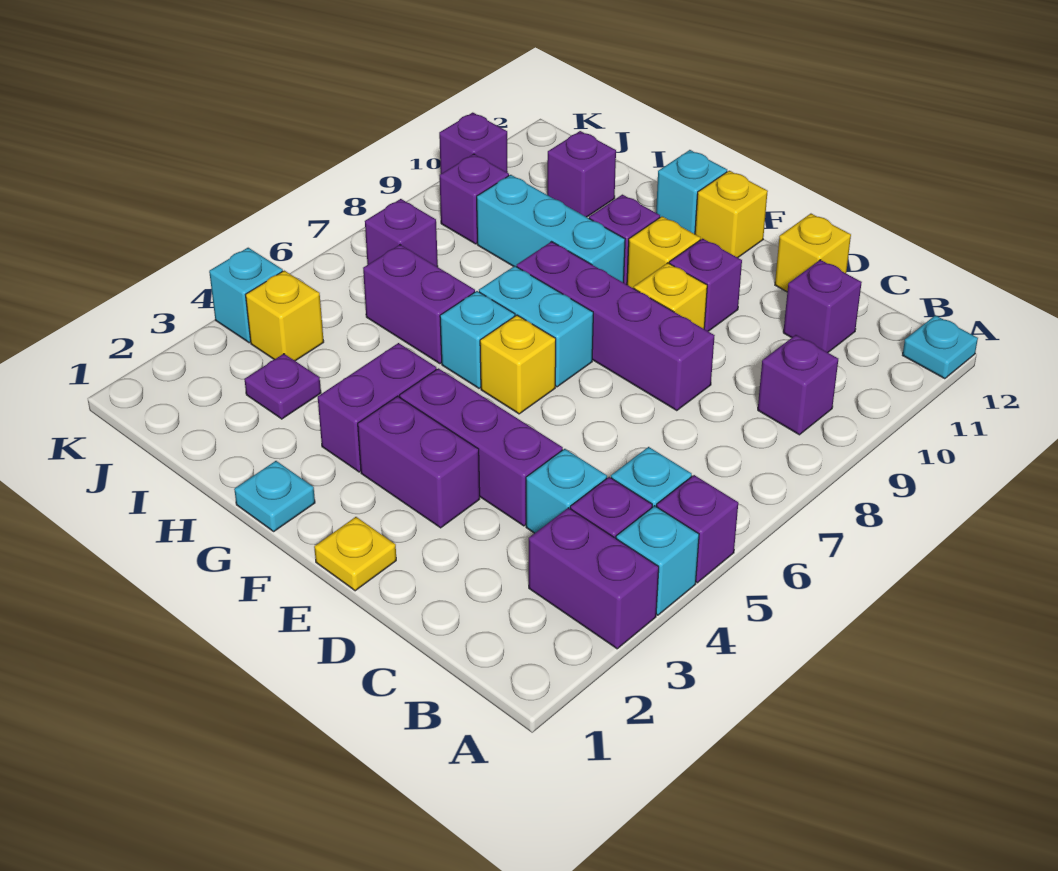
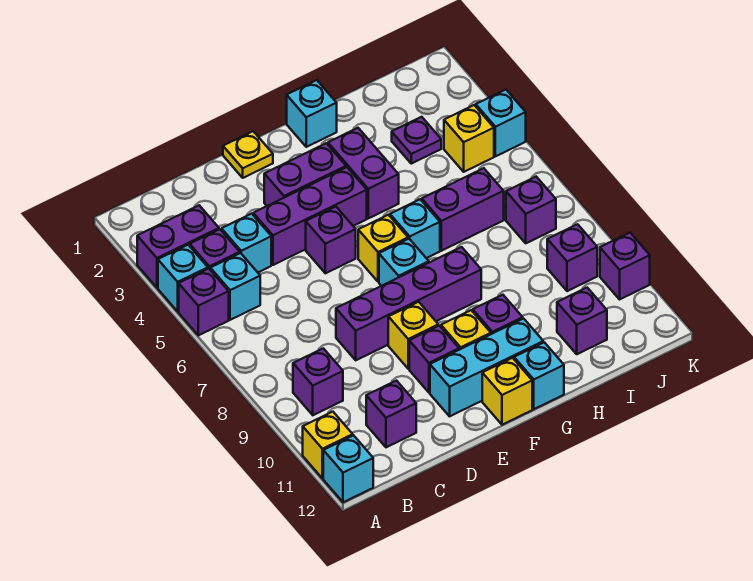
cyan plate A12 level 1 -> cyan brick A12 level 1
yellow brick D12 level 1 -> yellow brick A11 level 1
none -> purple brick E5 level 1
cyan brick F7:G7 level 1 -> cyan brick F7 level 1
cyan plate G1 level 1 -> cyan brick G1 level 1
cyan brick G9:I9 level 1 -> cyan brick E11:G11 level 1

